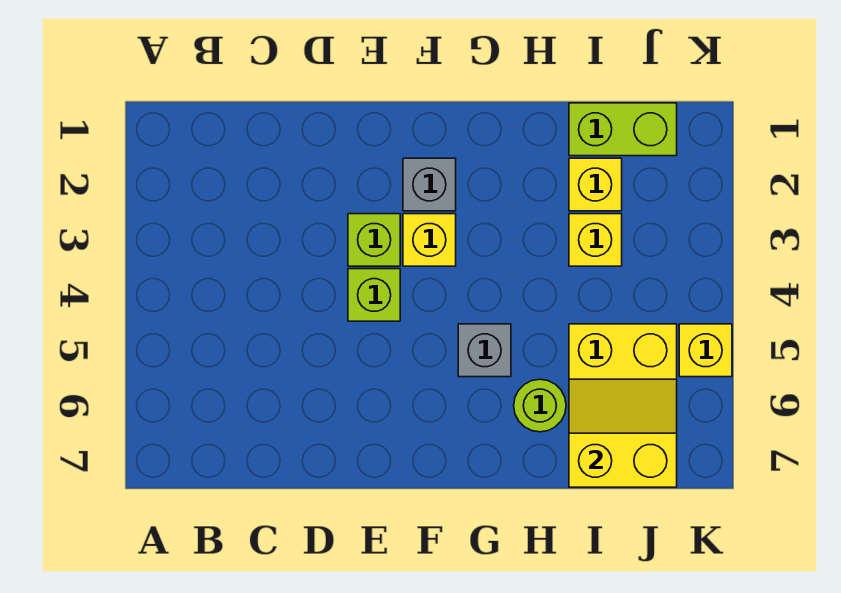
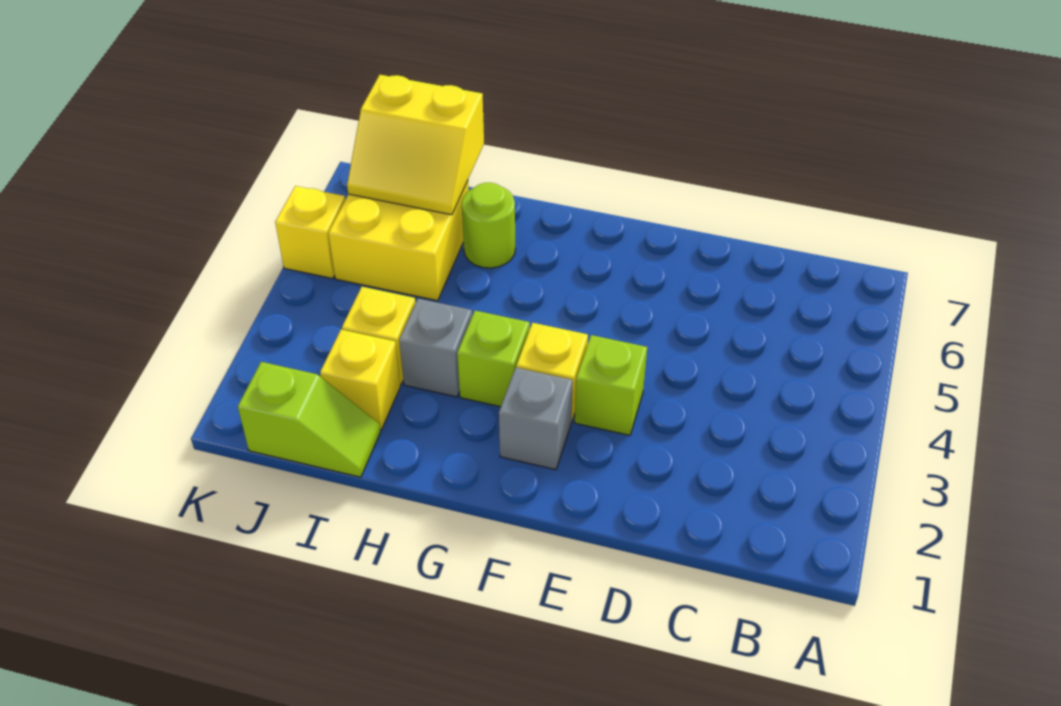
lime brick E4 level 1 -> lime brick G3 level 1
grey brick G5 level 1 -> grey brick H3 level 1
lime brick I1:J1 level 1 -> lime slope I1:J1 level 1 top J

